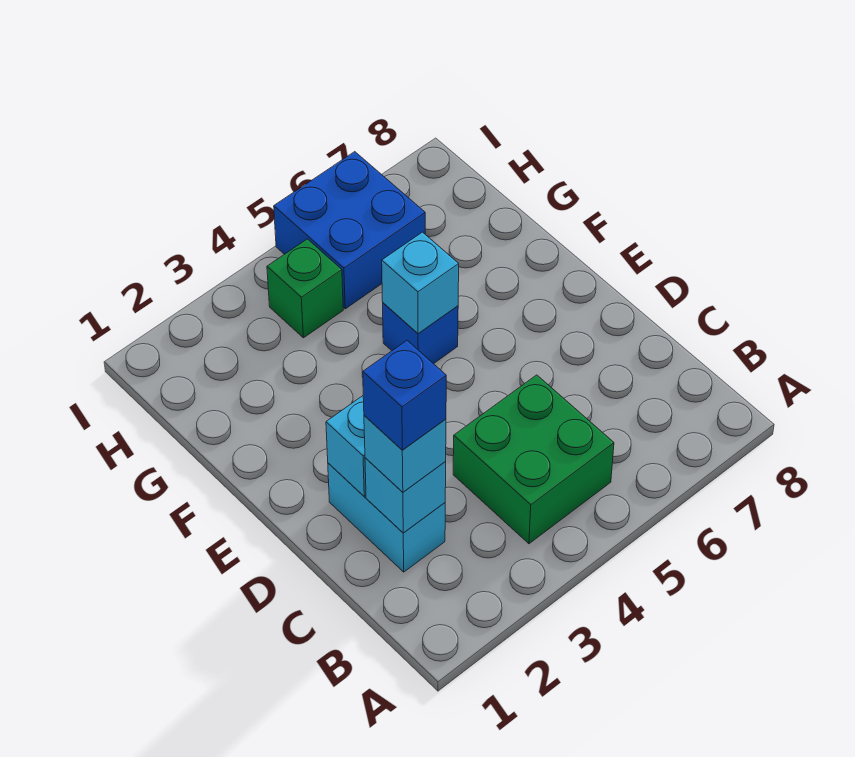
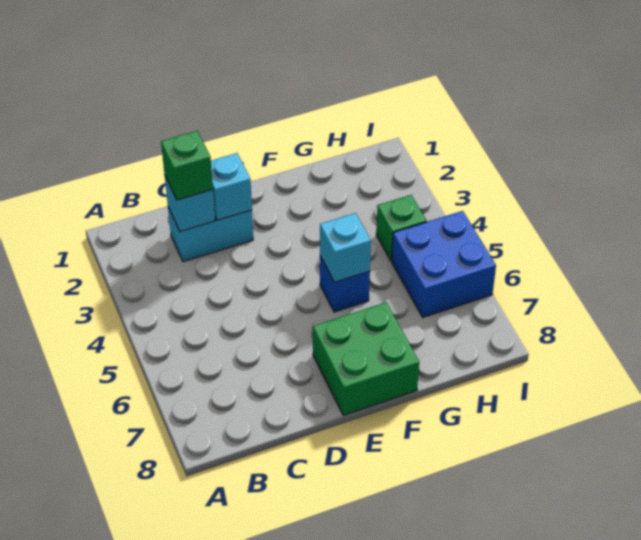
green brick B4:C5 level 1 -> green brick E7:F8 level 1
cyan brick C2 level 3 -> green brick C2 level 3
blue brick C2 level 4 -> none

